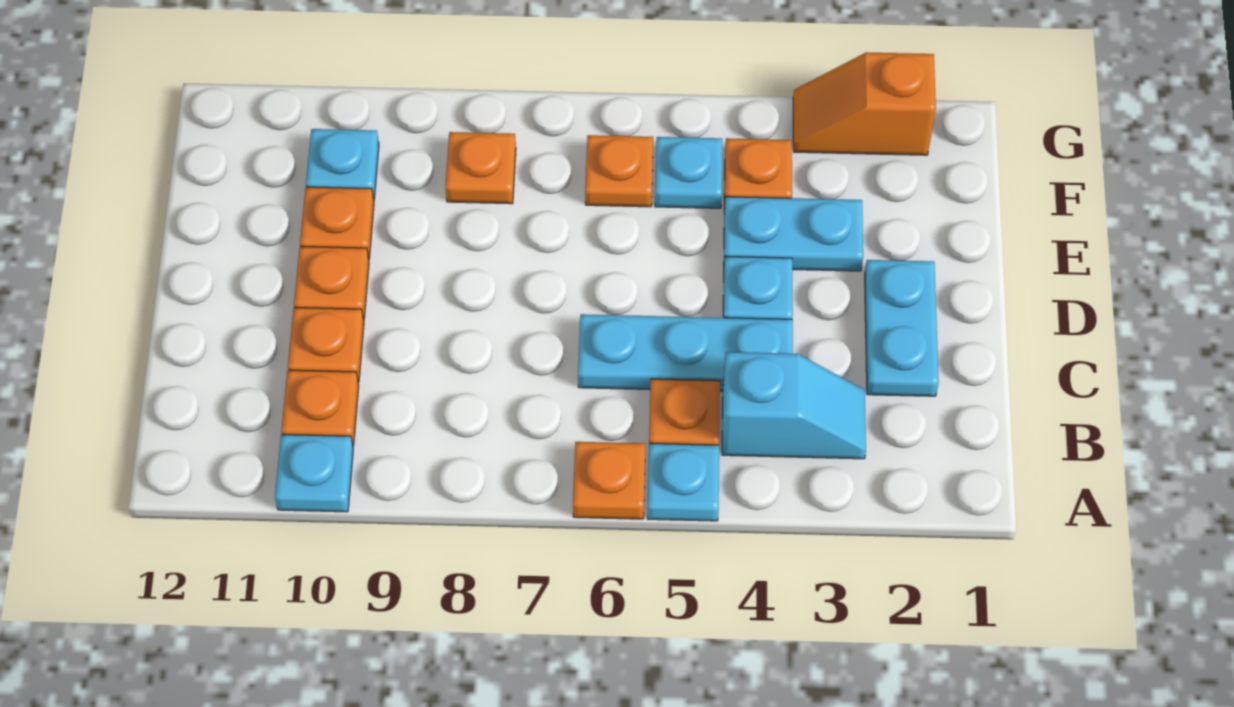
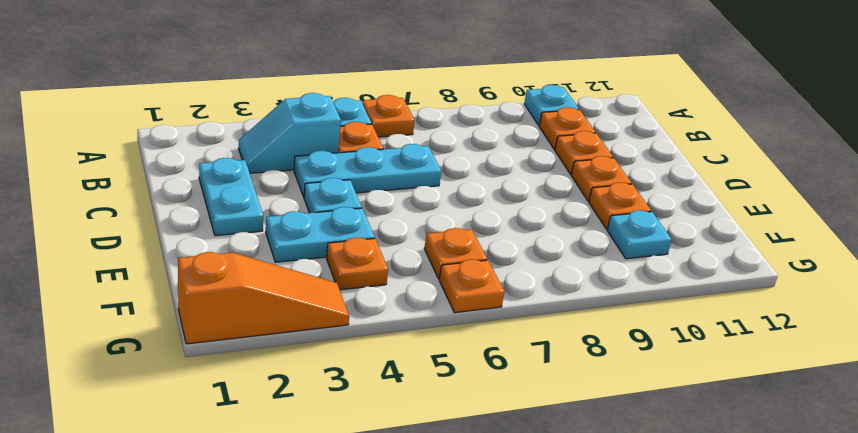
cyan plate F5 level 1 -> none
orange plate F8 level 1 -> orange plate G6 level 1
orange slope G2:G3 level 1 top 2 -> orange slope G1:G3 level 1 top 1

